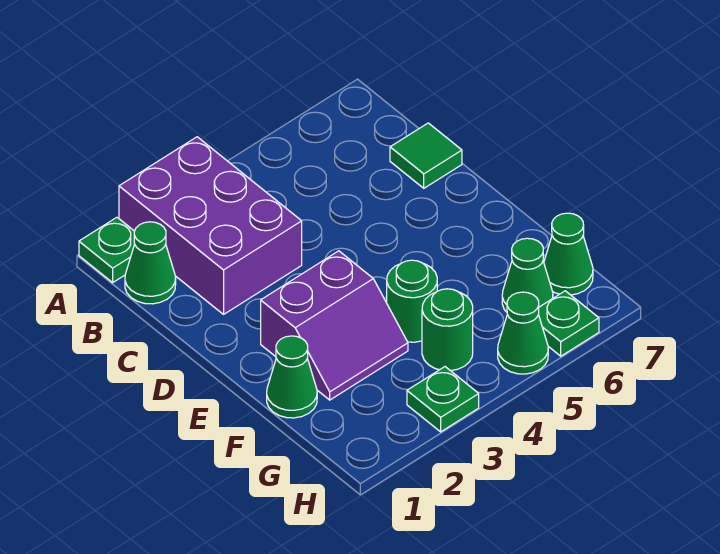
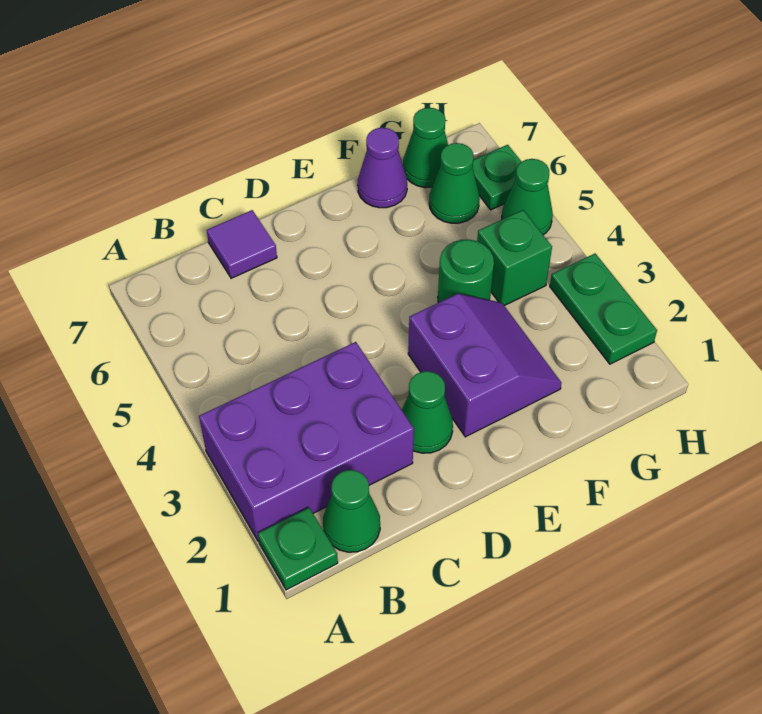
green tile C7 level 1 -> purple tile C7 level 1
green cone F1 level 1 -> green cone D2 level 1
none -> purple cone F7 level 1
green round brick G4 level 1 -> green brick G4 level 1
green plate H3 level 1 -> green plate H2:H3 level 1

